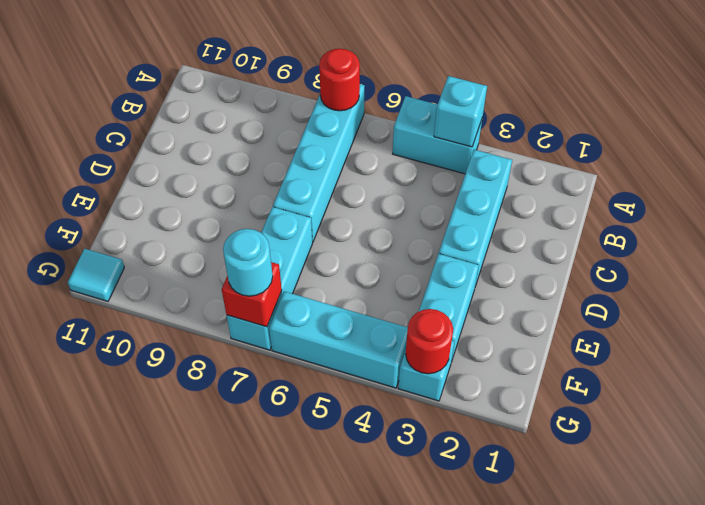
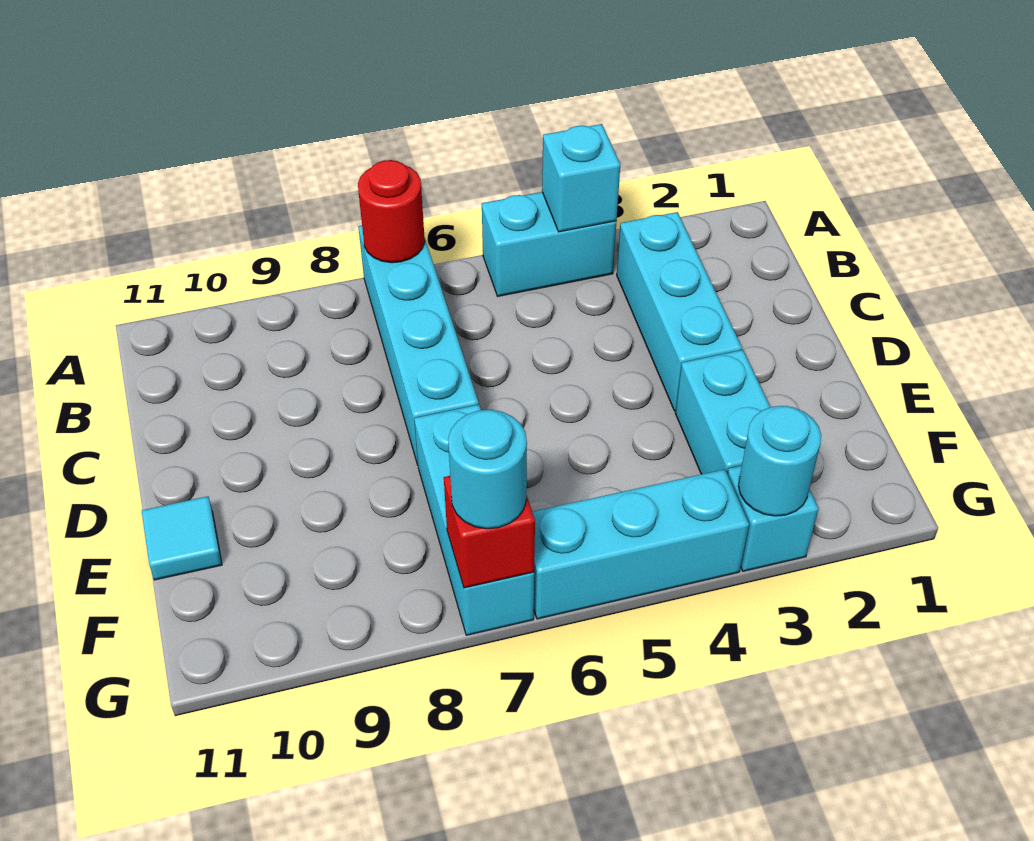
red round brick G3 level 2 -> cyan round brick G3 level 2
cyan tile G11 level 1 -> cyan tile E11 level 1

